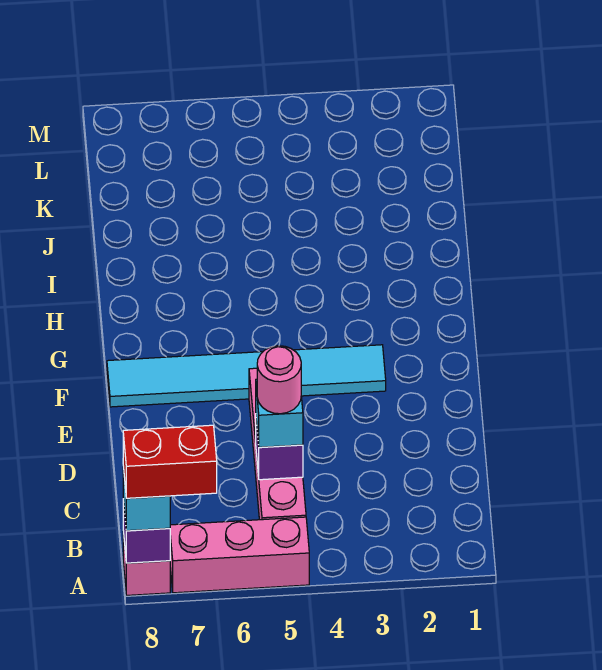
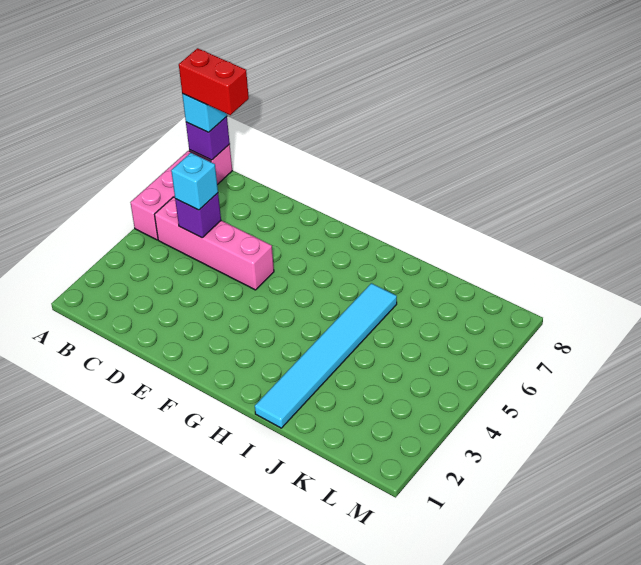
red brick A7:A8 level 4 -> red brick A8:B8 level 4
pink round brick C5 level 4 -> none
cyan tile F3:F8 level 1 -> cyan tile I1:I6 level 1

